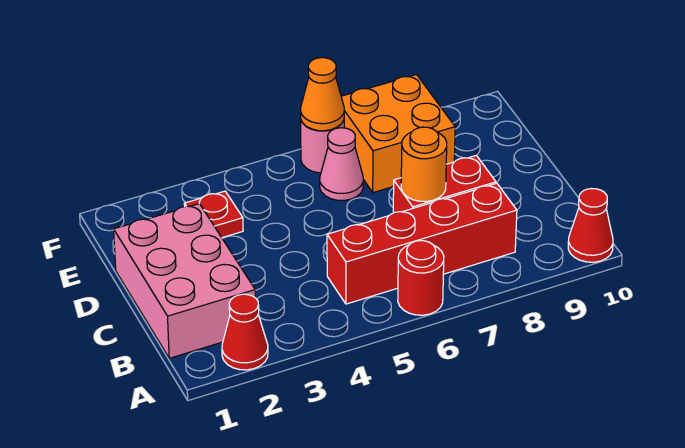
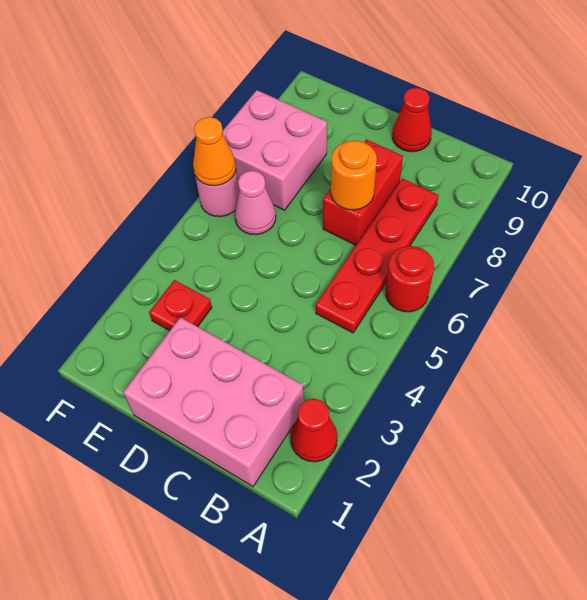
red cone A10 level 1 -> red cone C10 level 1
red brick B5:B8 level 1 -> red plate B5:B8 level 1
orange brick E7:F8 level 1 -> pink brick E7:F8 level 1

